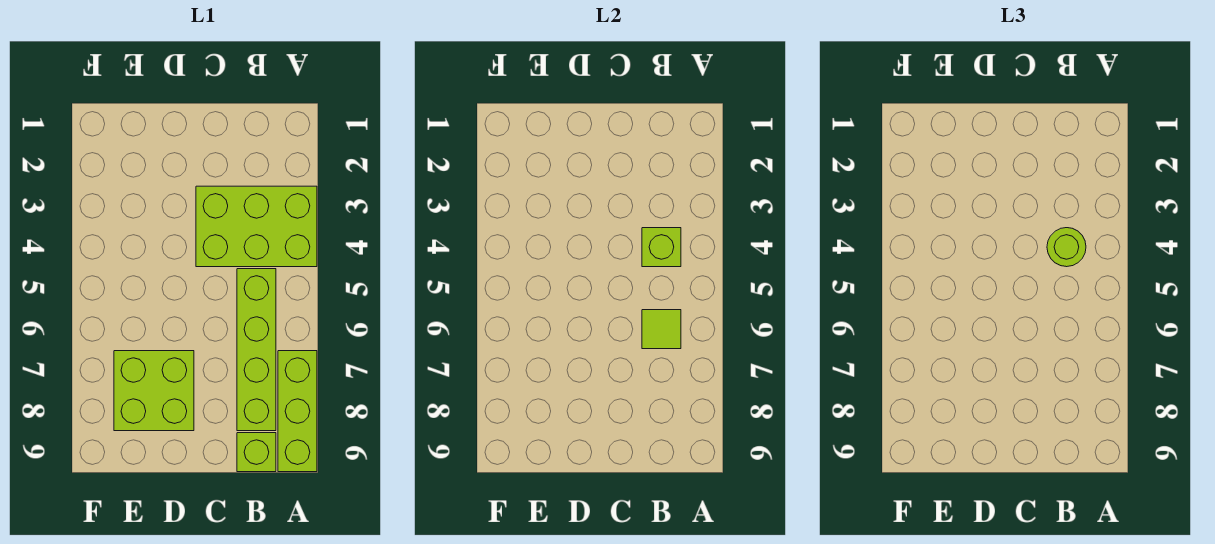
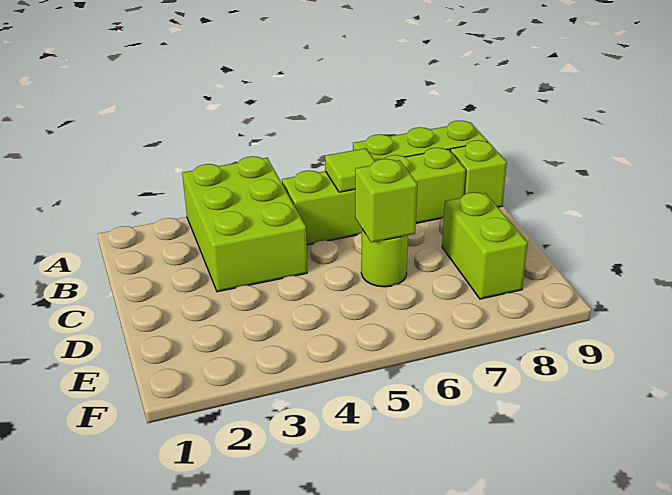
lime brick B4 level 2 -> lime brick D6 level 2
lime round brick B4 level 3 -> lime round brick D6 level 1
lime brick D7:E8 level 1 -> lime brick D8:E8 level 1

